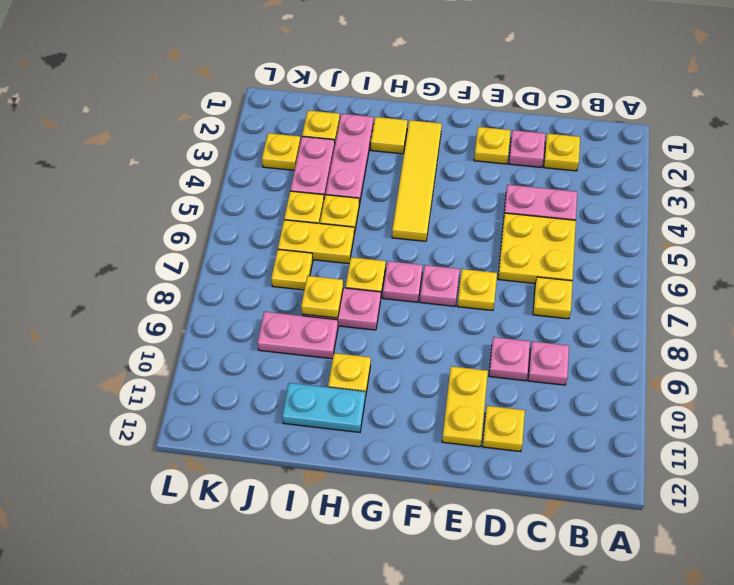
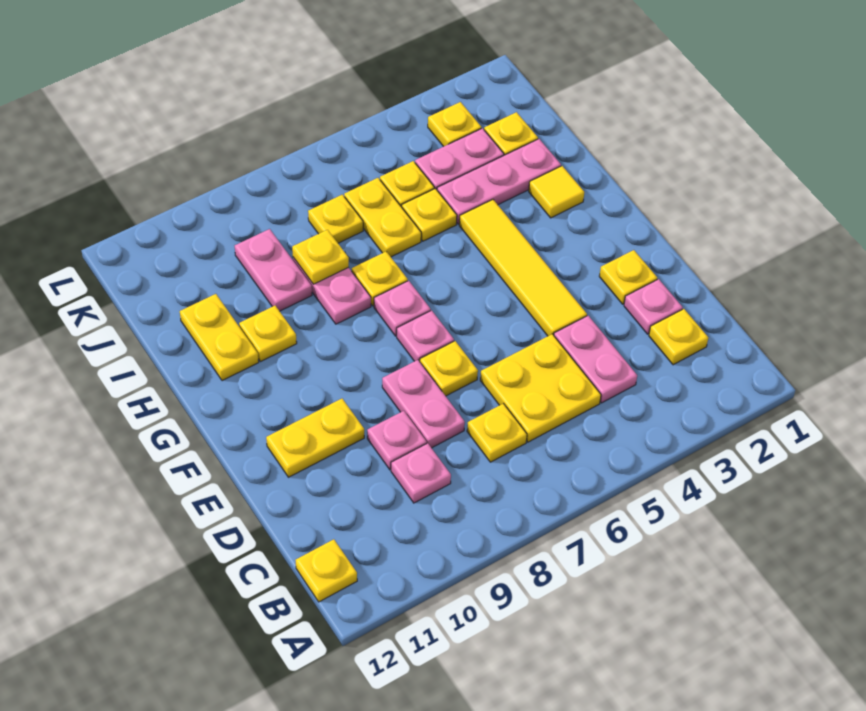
none -> pink plate D8:E8 level 1
yellow plate D11 level 1 -> yellow plate B12 level 1
yellow tile G2:G5 level 1 -> yellow tile E4:H4 level 1
cyan plate H11:I11 level 1 -> yellow plate H11:I11 level 1

